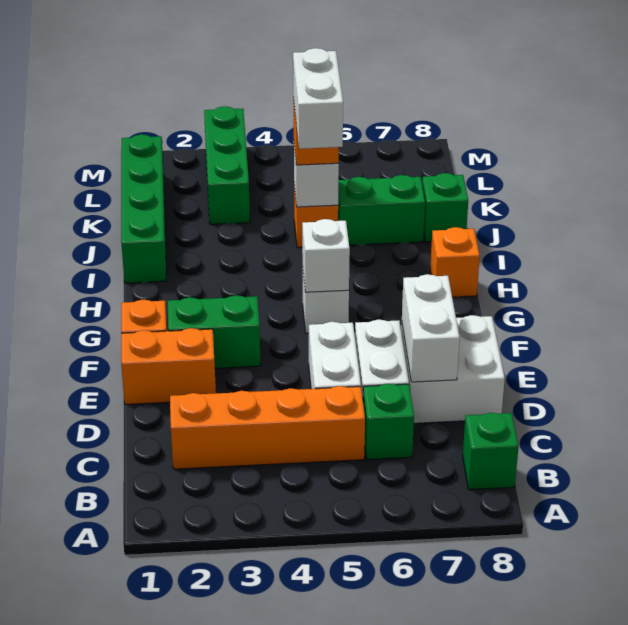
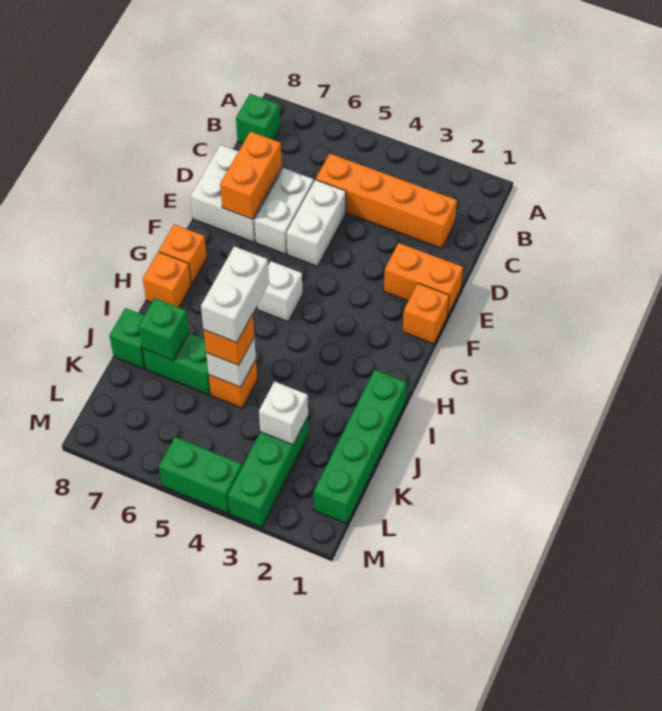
green brick C6 level 1 -> green brick J7 level 2
white brick D7:E7 level 2 -> orange brick D7:E7 level 2
green brick F2:F3 level 1 -> green brick M4:M5 level 1
white brick G5 level 2 -> white brick K3 level 2
none -> orange brick G8 level 1

